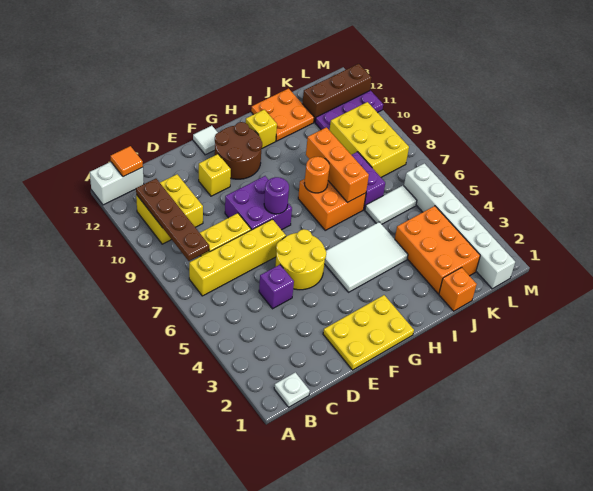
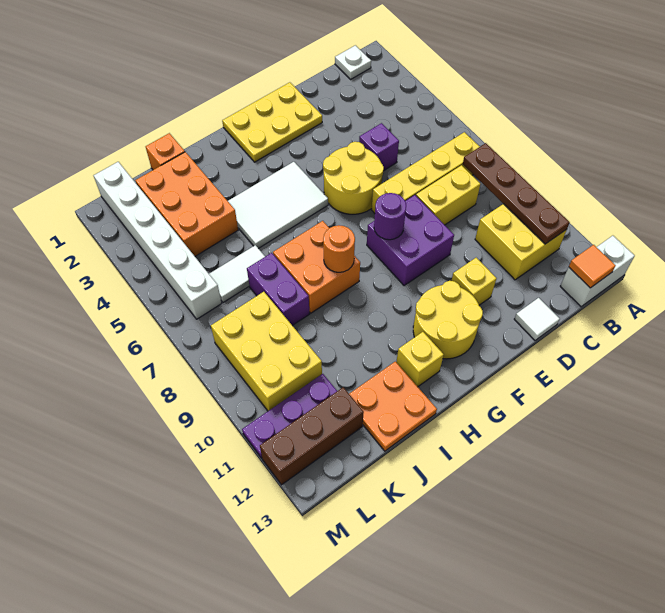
brown round brick F11:G12 level 1 -> yellow round brick F11:G12 level 1
white tile F13 level 1 -> white tile D13 level 1
orange brick I7:I9 level 2 -> none

